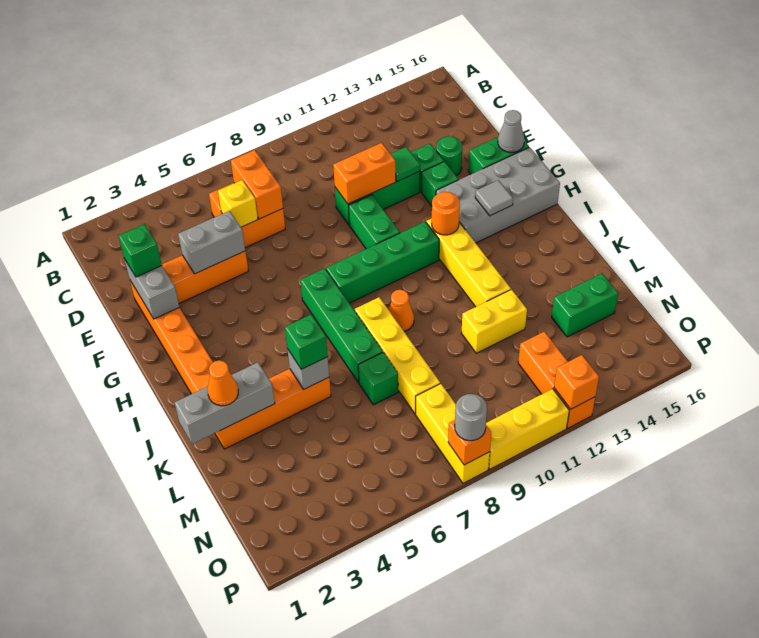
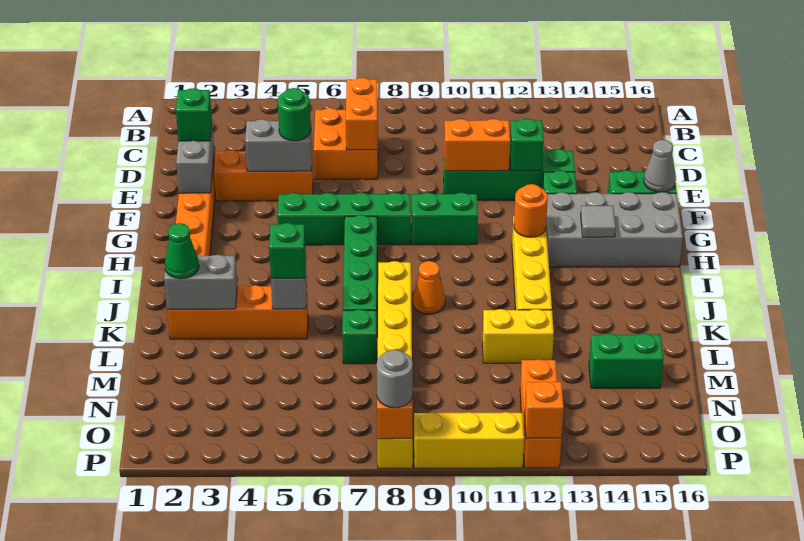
yellow brick D6 level 2 -> none
green tile E12 level 2 -> green brick E12 level 2
green round brick E14 level 1 -> green round brick E5 level 3
green brick F10:G10 level 1 -> green brick G9:G10 level 1
green brick H8:H11 level 1 -> green brick G5:G8 level 1
grey brick K1:K3 level 2 -> grey brick K2:K3 level 2
orange cone K2 level 3 -> green cone K2 level 3

